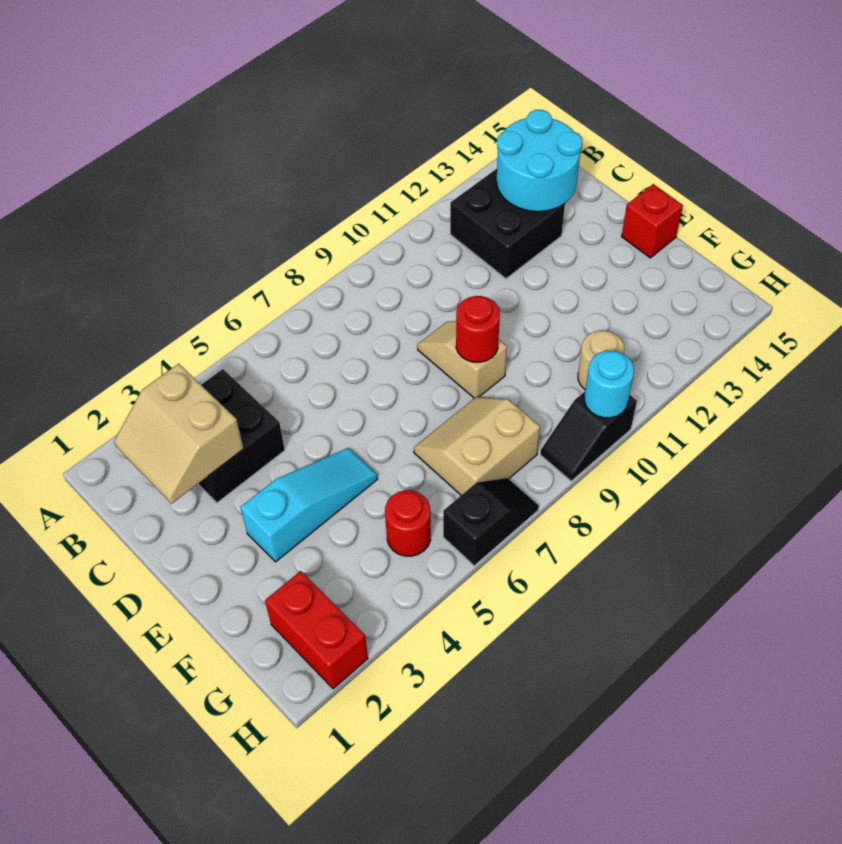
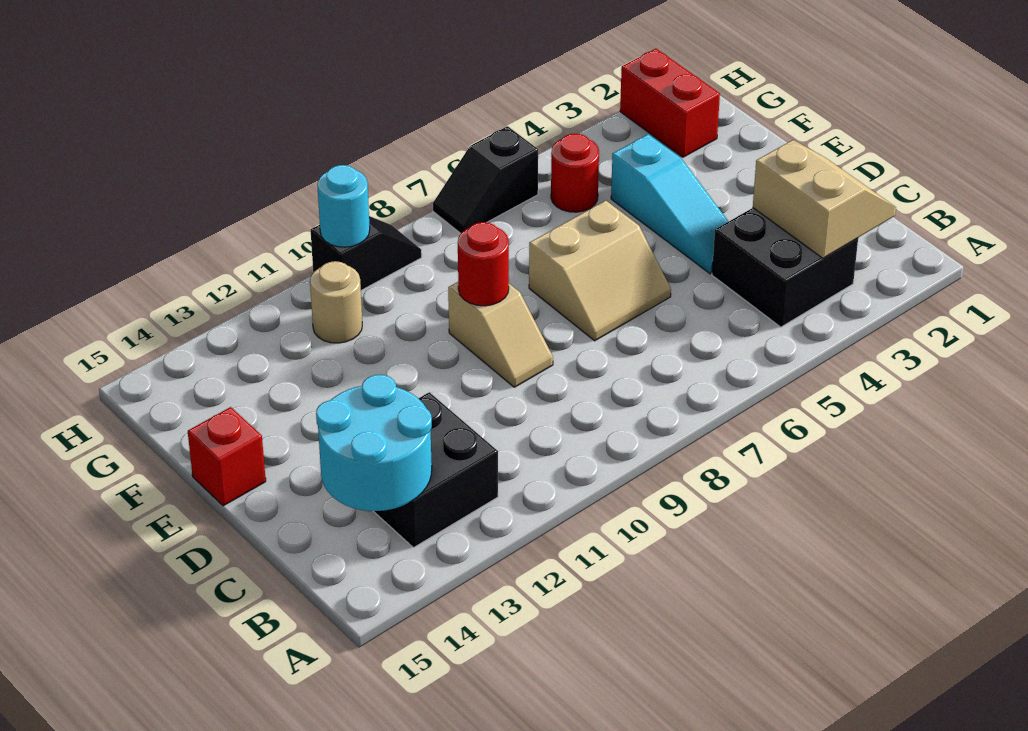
cyan slope E3:E5 level 1 top 3 -> cyan slope D4:F4 level 1 top F
tan slope F7:G8 level 1 top G -> tan slope D6:E7 level 1 top E

